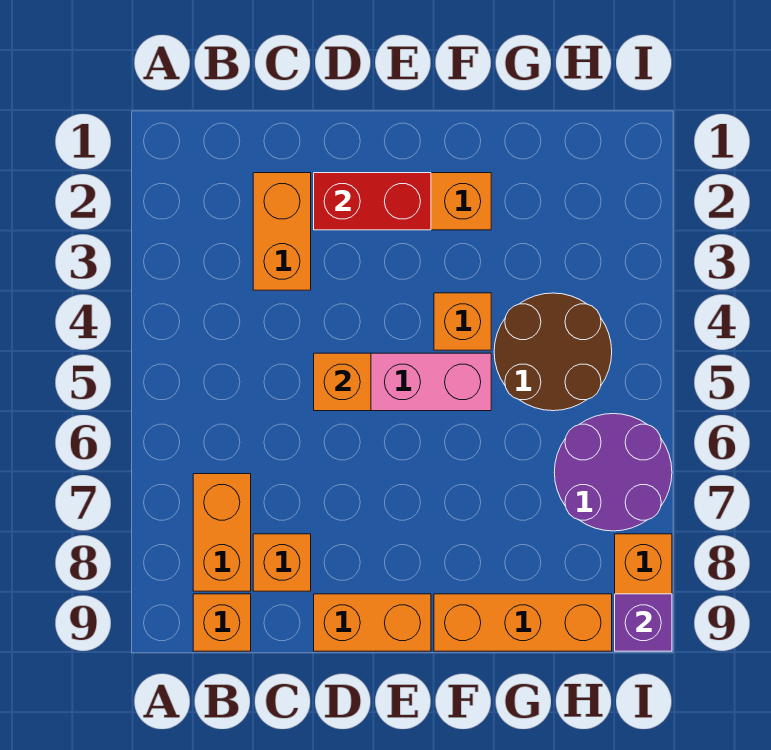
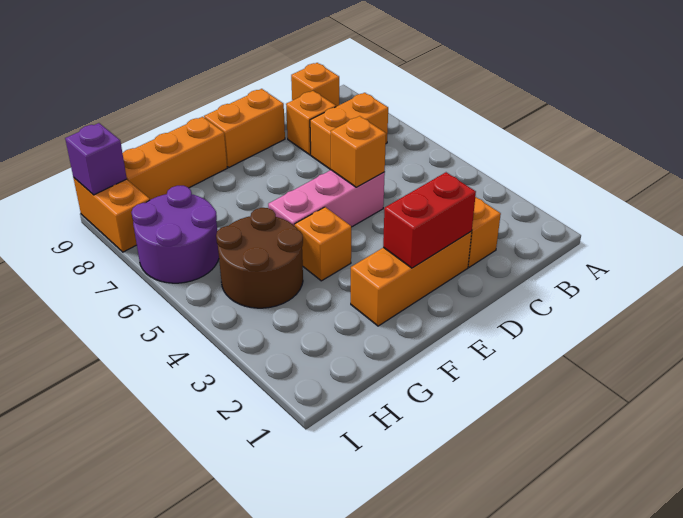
orange brick B7:B8 level 1 -> orange brick B7:C7 level 1

